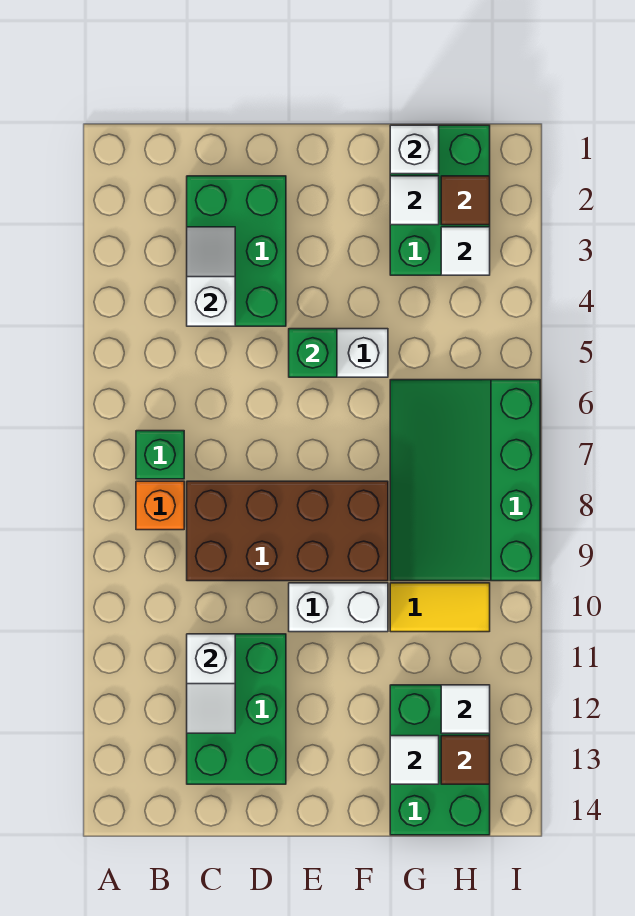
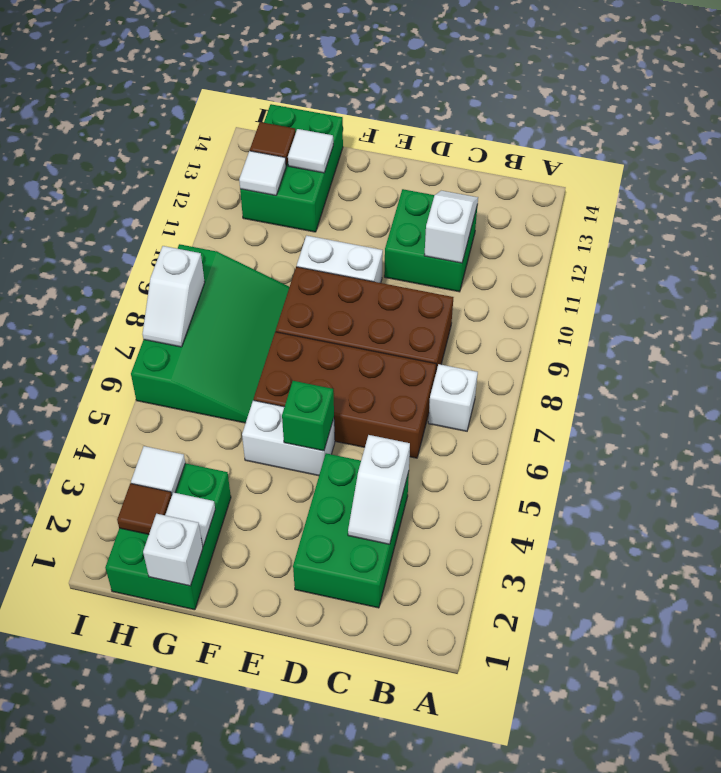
green brick B7 level 1 -> white brick B7 level 1
orange brick B8 level 1 -> none
none -> brown brick C6:F7 level 1
green brick C11:D13 level 1 -> green brick C11:D12 level 1
yellow tile G10:H10 level 1 -> none
none -> white slope I7:I8 level 2 top 8

